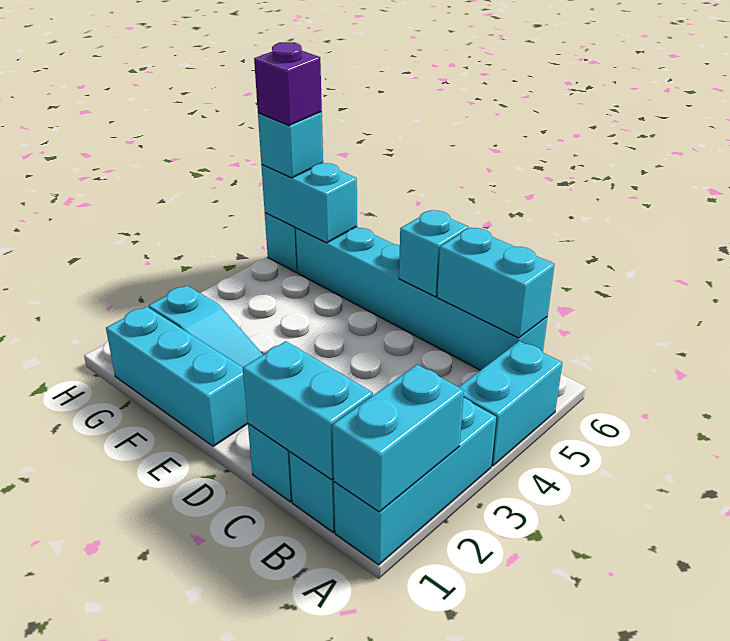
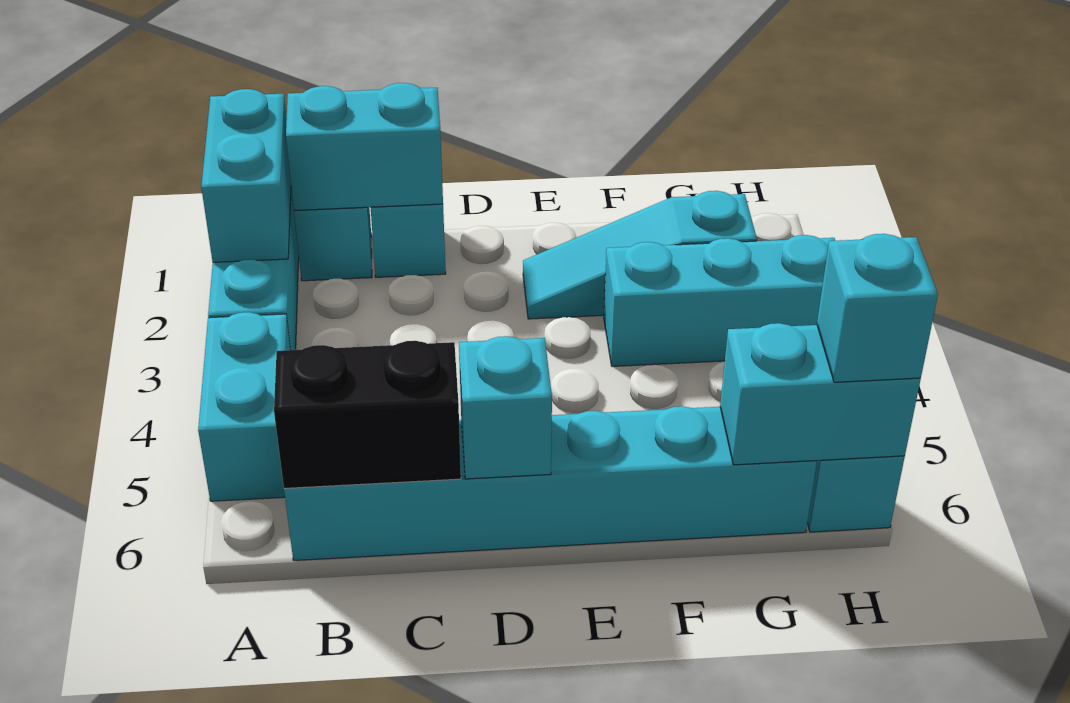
cyan brick B6:C6 level 2 -> black brick B6:C6 level 2
cyan brick E1:G1 level 1 -> cyan brick F3:H3 level 1
purple brick H6 level 4 -> none

